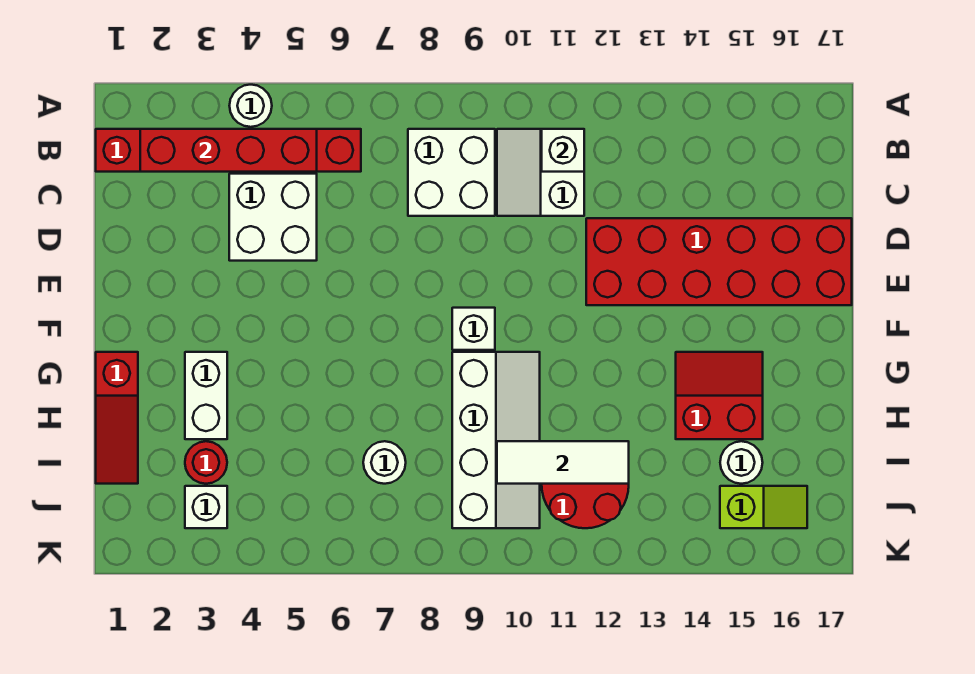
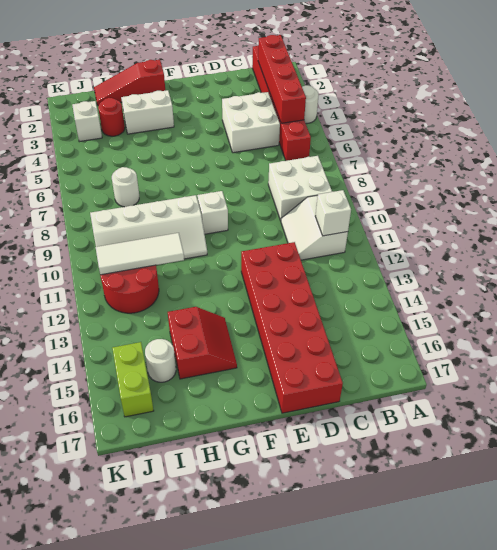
white slope B10:C11 level 1 top 11 -> white slope B10:C11 level 1 top B
white tile I10:I12 level 2 -> white tile H11:J11 level 2
lime slope J15:J16 level 1 top 15 -> lime brick J15:J16 level 1

